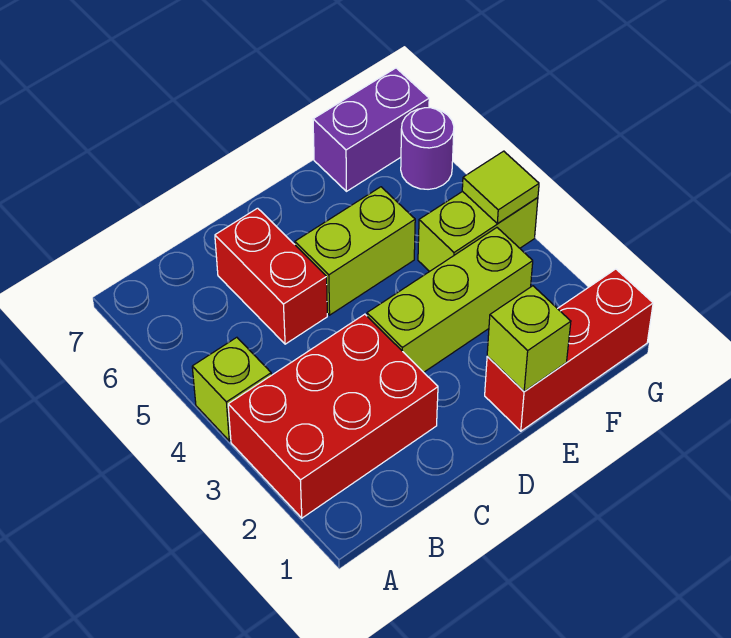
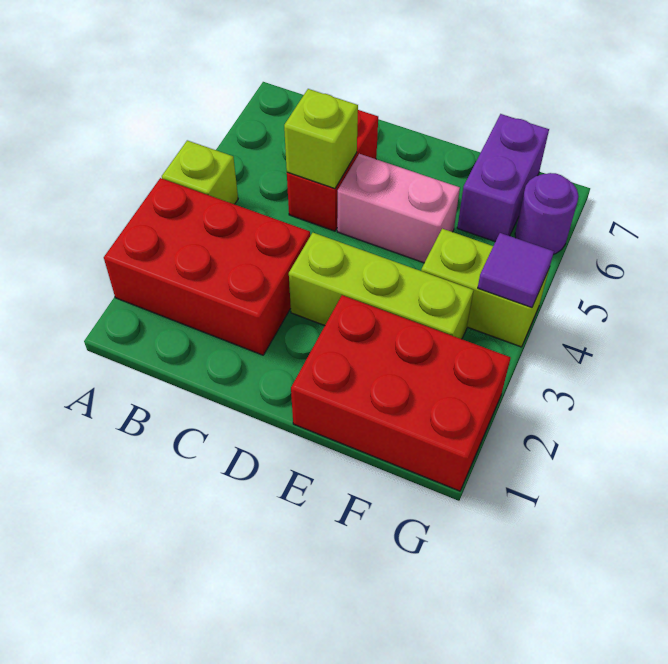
lime brick D5:E5 level 1 -> pink brick D5:E5 level 1
red brick E1:G1 level 1 -> red brick E1:G2 level 1
lime brick E1 level 2 -> lime brick C5 level 2
purple brick F7:G7 level 1 -> purple brick F6:F7 level 1
lime tile G4 level 2 -> purple tile G4 level 2

